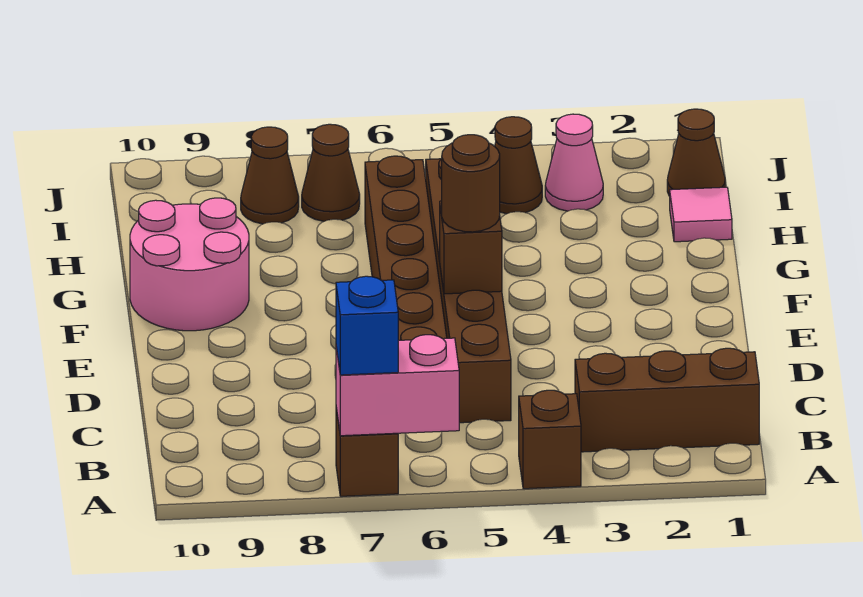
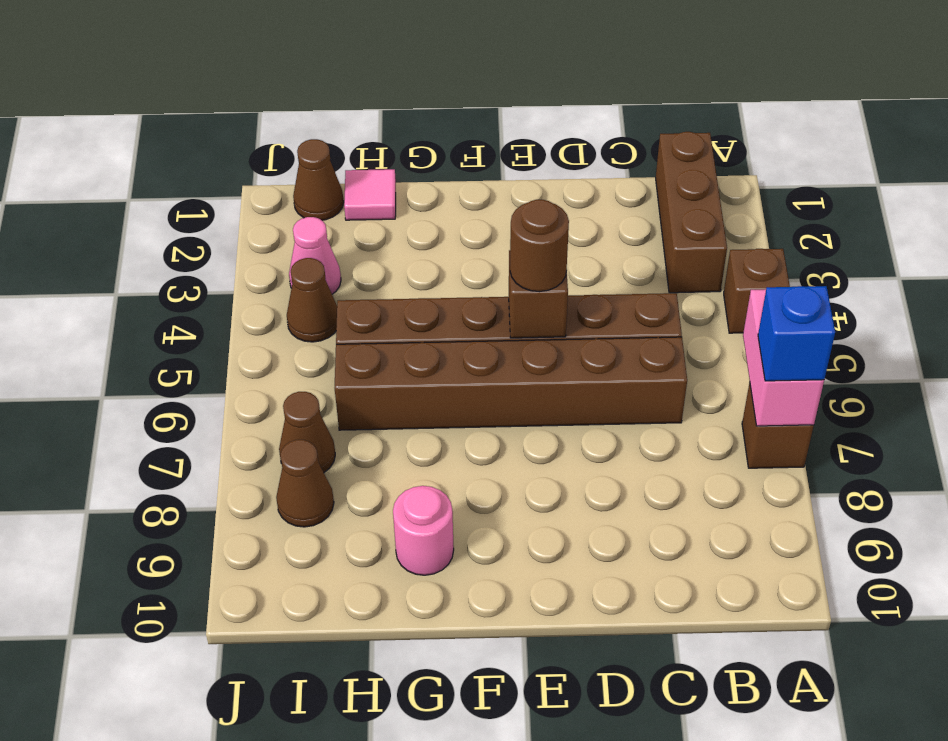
pink round brick F9:G10 level 1 -> pink round brick G9 level 1

